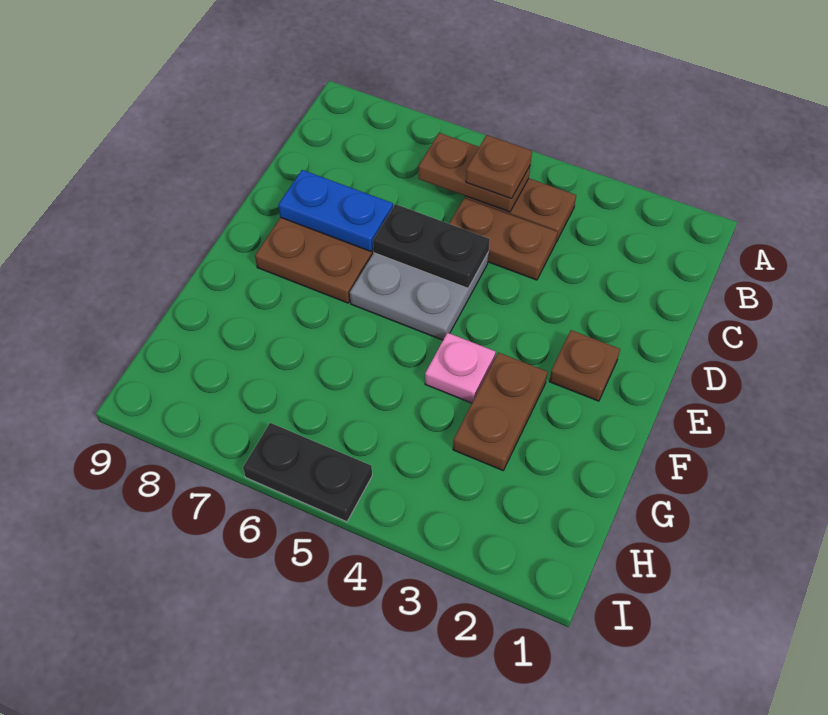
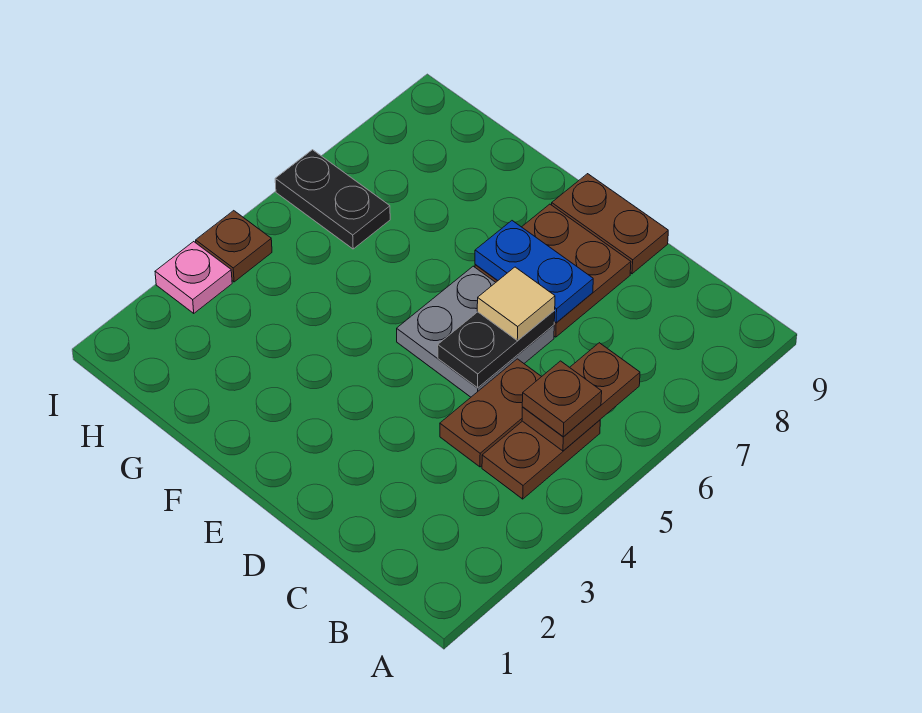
none -> tan tile D6 level 3
blue plate D7:D8 level 2 -> blue plate D7:E7 level 2
brown plate E2 level 1 -> brown plate I4 level 1
brown plate F3:G3 level 1 -> brown plate D9:E9 level 1
pink plate F4 level 1 -> pink plate I3 level 1
black plate I5:I6 level 1 -> black plate H6:I6 level 1

